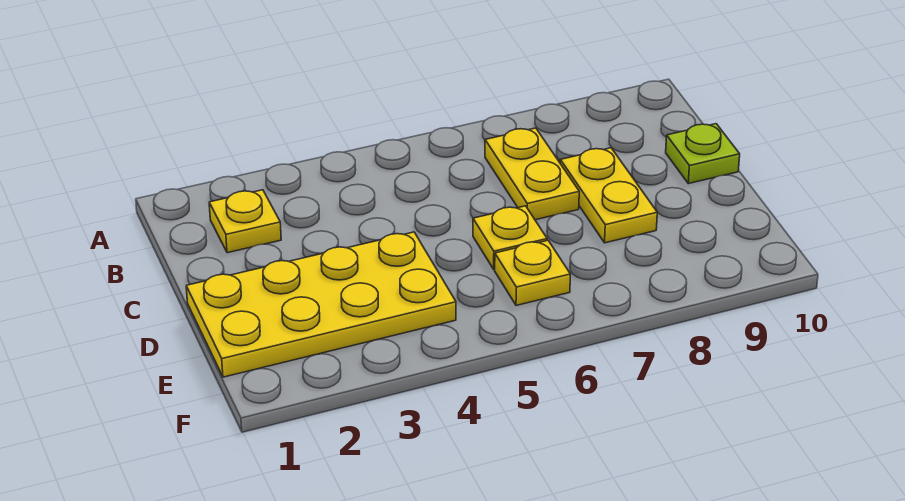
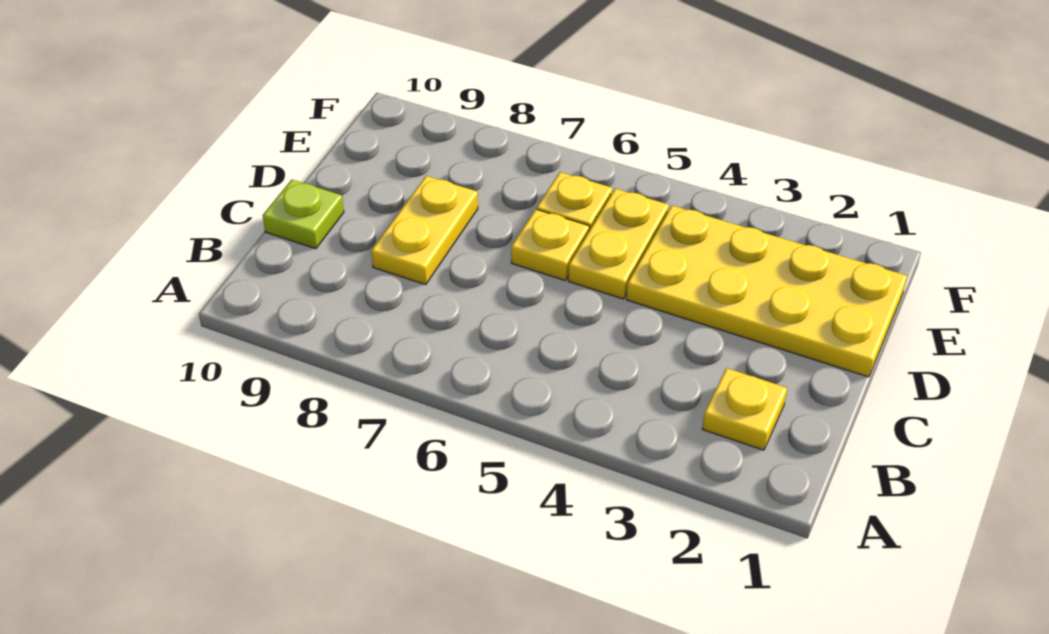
yellow plate B7:C7 level 1 -> yellow plate D5:E5 level 1

